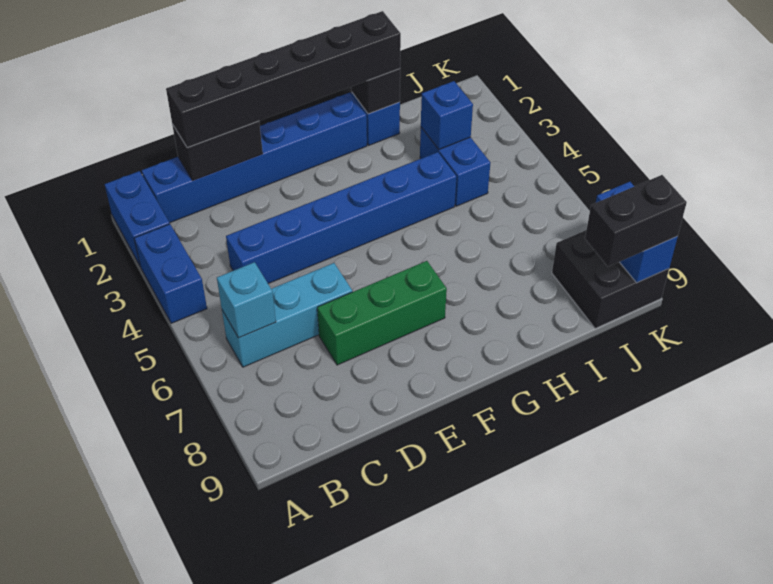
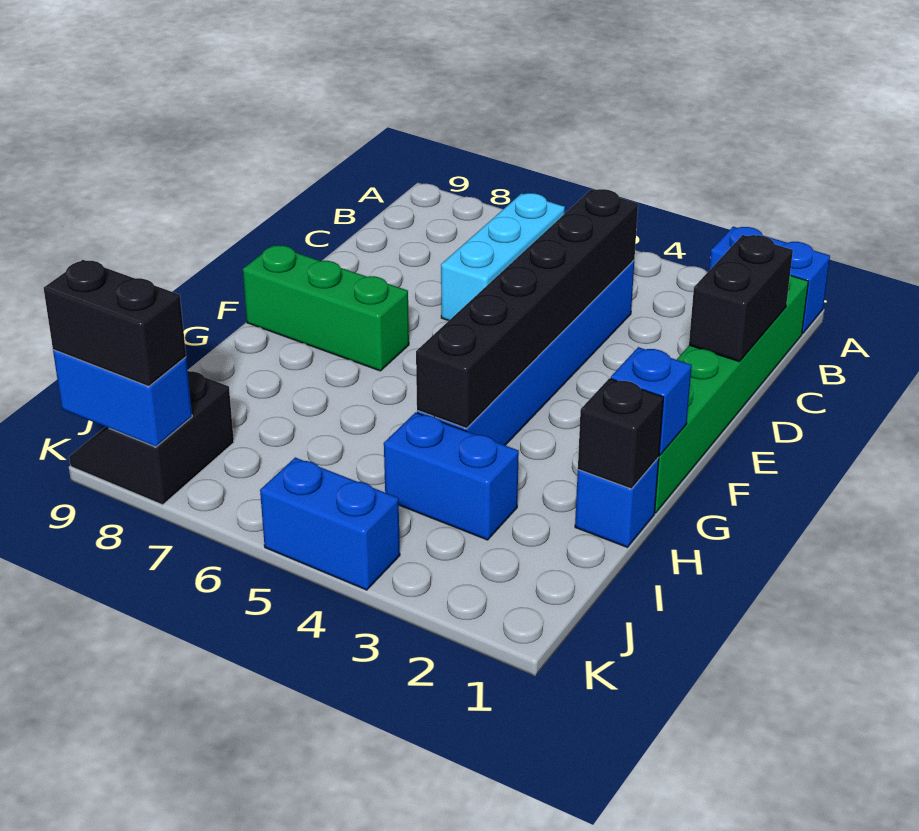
blue brick A3:A4 level 1 -> blue brick K4:K5 level 1
blue brick B1:G1 level 1 -> green brick B1:G1 level 1
cyan brick B6 level 2 -> none
black brick C1:H1 level 3 -> black brick C4:H4 level 2
green brick D7:F7 level 1 -> green brick F7:F9 level 1
blue brick I3 level 2 -> blue brick G1 level 2
black brick J8:K9 level 1 -> black slope J8:K9 level 1 top 8
black brick J9:K9 level 3 -> black brick K8:K9 level 3

